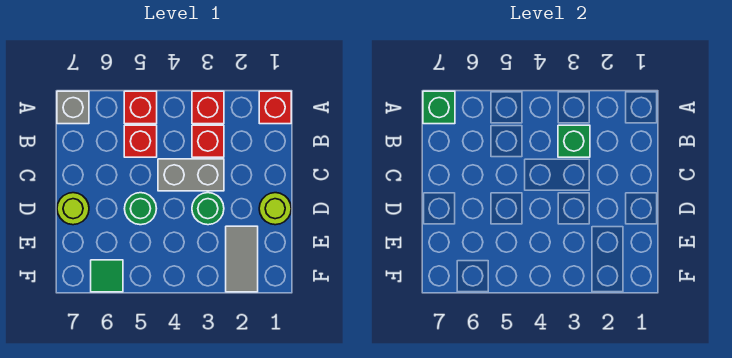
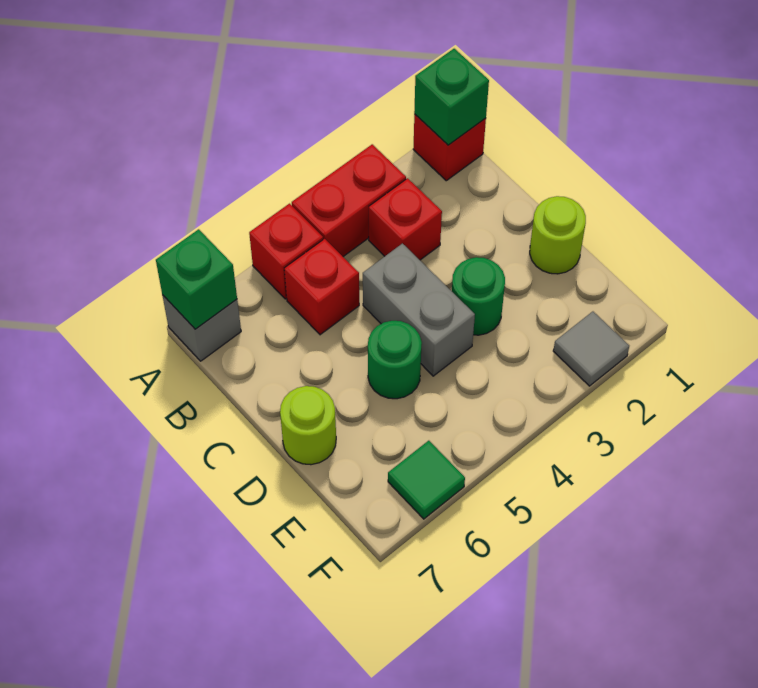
red brick A3 level 1 -> red brick A3:A4 level 1
green brick B3 level 2 -> green brick A1 level 2
grey brick C3:C4 level 1 -> grey brick C4:D4 level 1
grey tile E2:F2 level 1 -> grey tile F2 level 1

